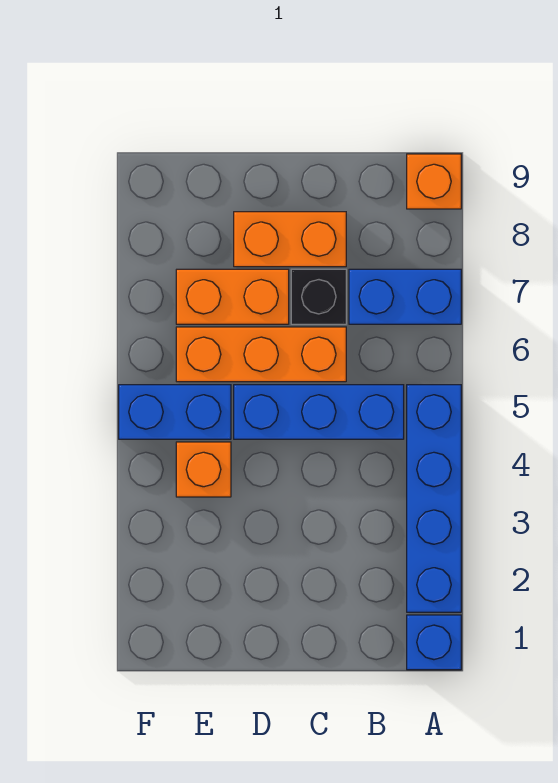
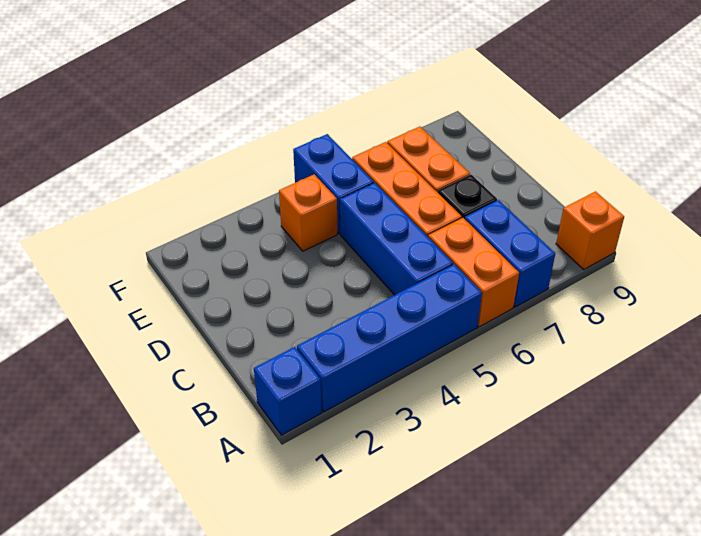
orange brick C8:D8 level 1 -> orange brick A6:B6 level 1

